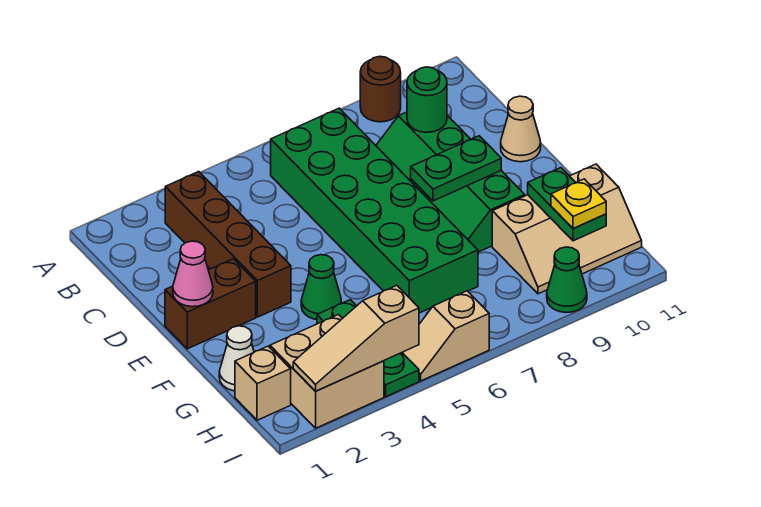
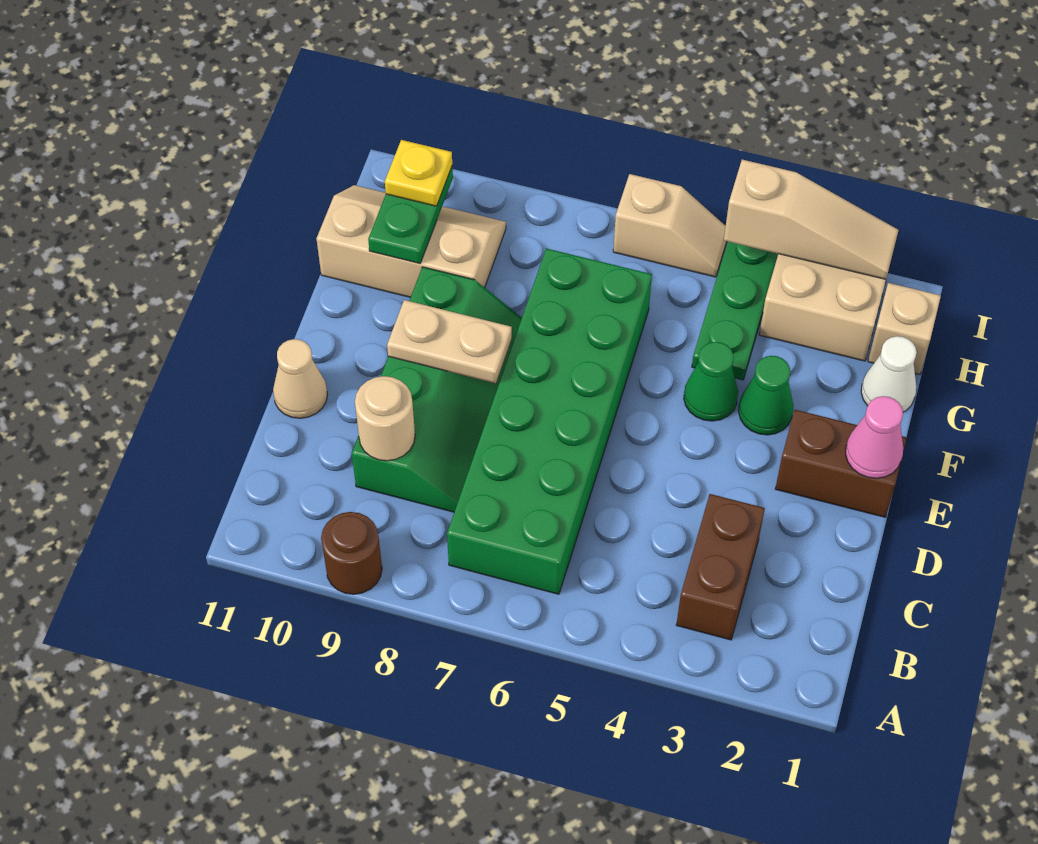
brown brick B3:E3 level 1 -> brown brick B3:C3 level 1
green round brick C9 level 2 -> tan round brick C9 level 2
green plate E8:E9 level 2 -> tan plate E8:E9 level 2
green cone I9 level 1 -> green cone F3 level 1

